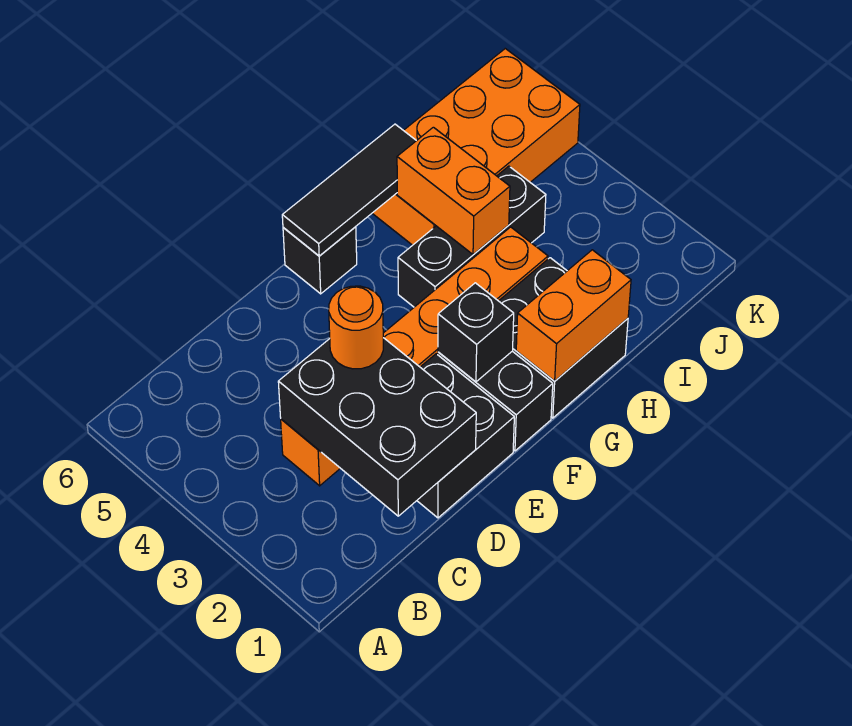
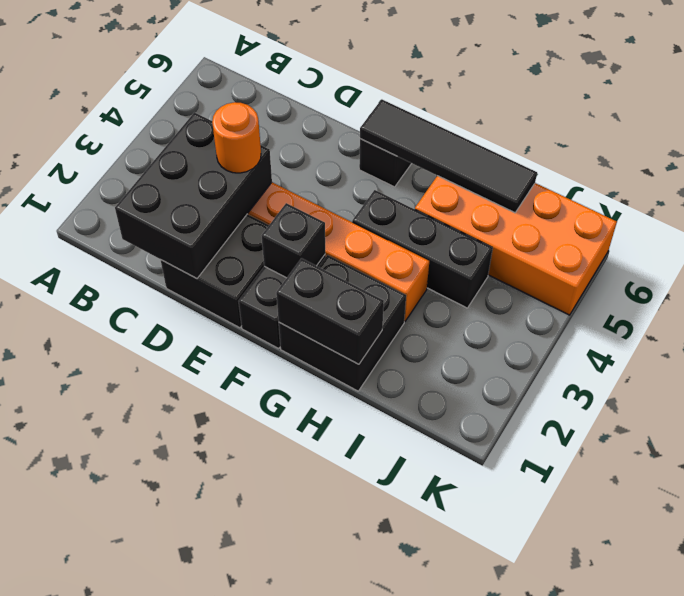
black tile F6:H6 level 2 -> black tile F6:I6 level 2
orange brick G1:H1 level 2 -> black brick G1:H1 level 2
orange brick H4:H5 level 2 -> none

